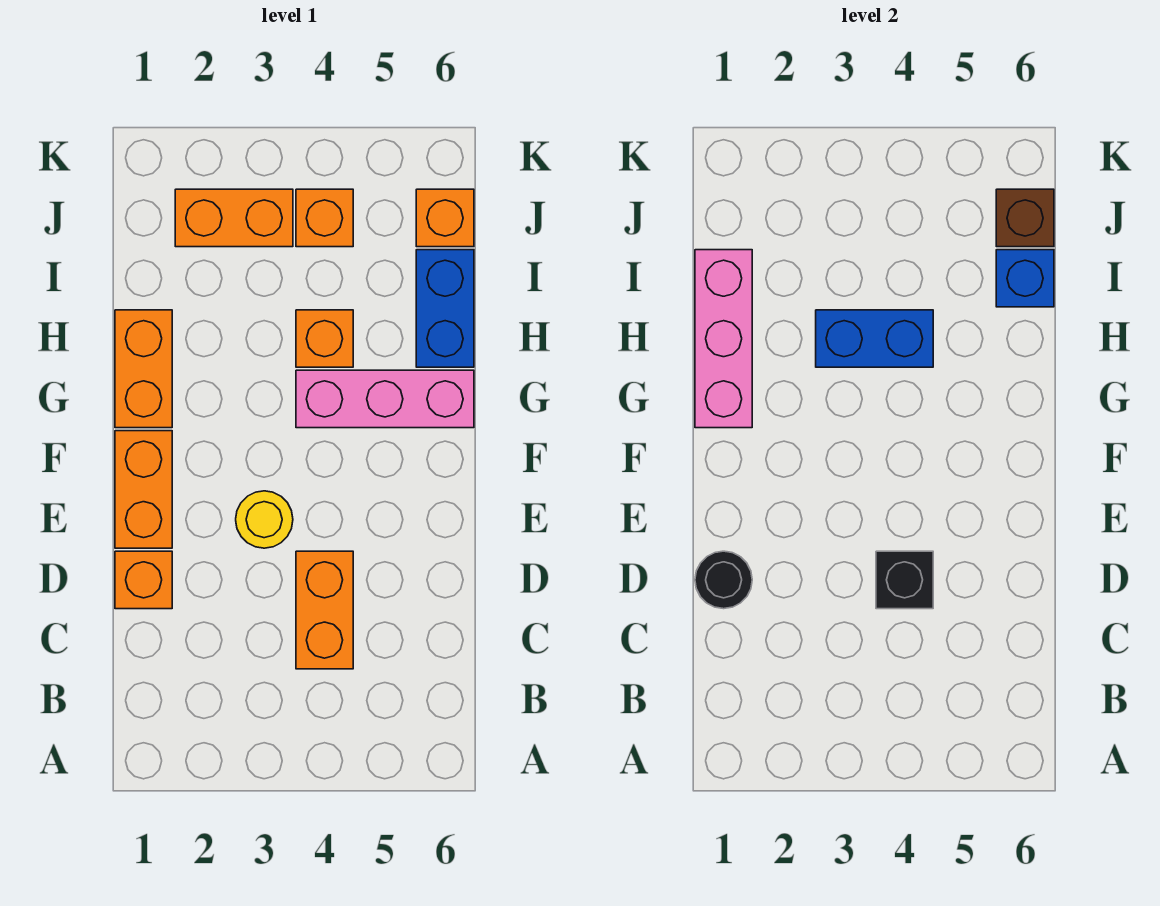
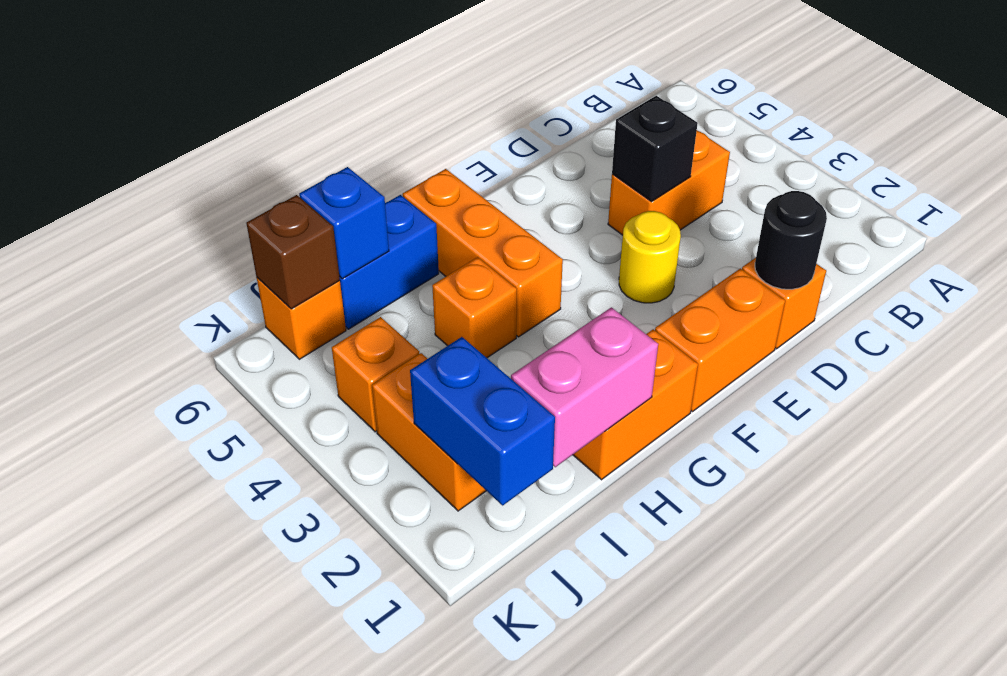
pink brick G1:I1 level 2 -> pink brick H1:I1 level 2
pink brick G4:G6 level 1 -> orange brick G4:G6 level 1
blue brick H3:H4 level 2 -> blue brick J1:J2 level 2

